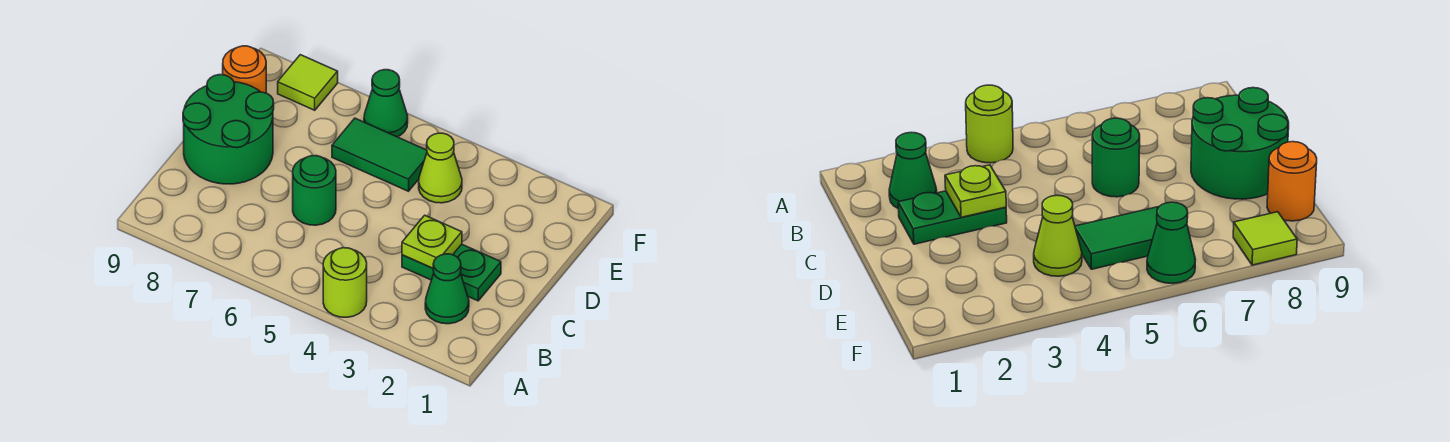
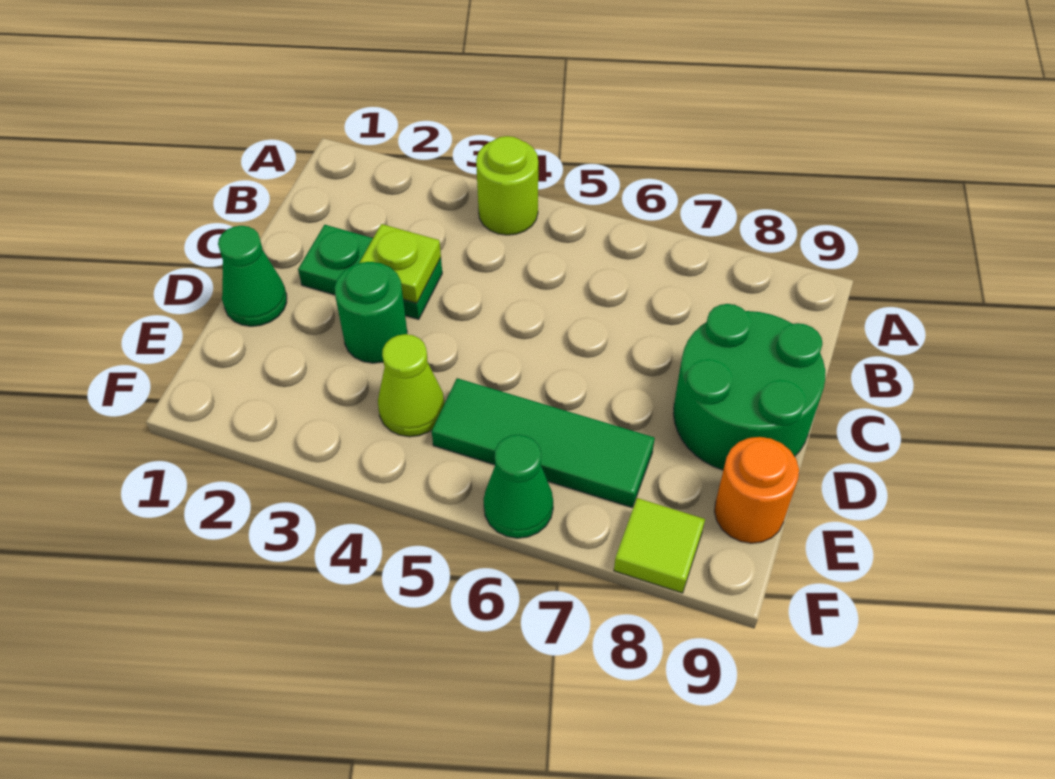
green cone B2 level 1 -> green cone D1 level 1
green round brick C6 level 1 -> green round brick D3 level 1
green tile E5:E6 level 1 -> green tile E5:E7 level 1

